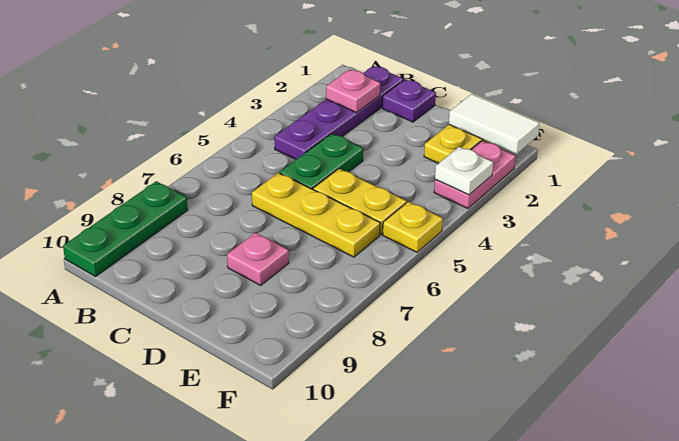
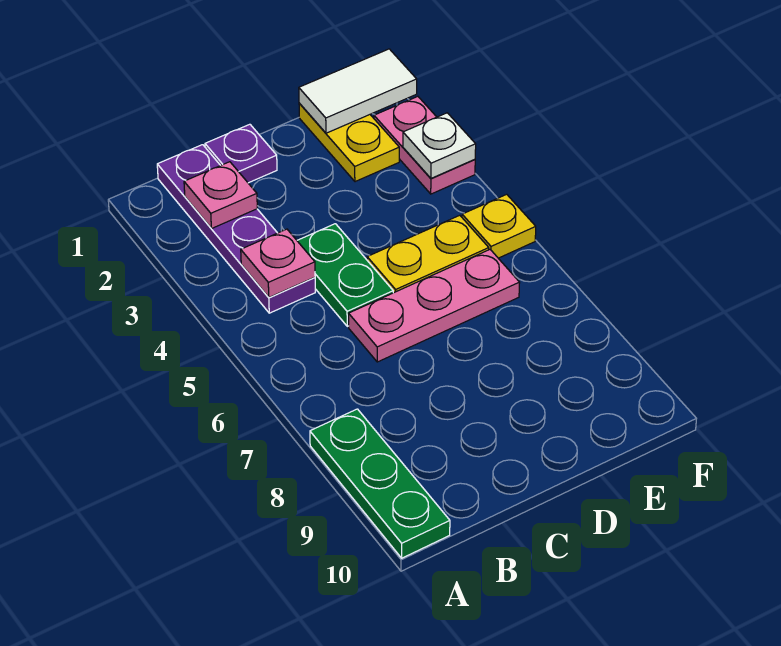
yellow plate C6:E6 level 1 -> pink plate C6:E6 level 1
pink plate D8 level 1 -> pink plate B4 level 2

